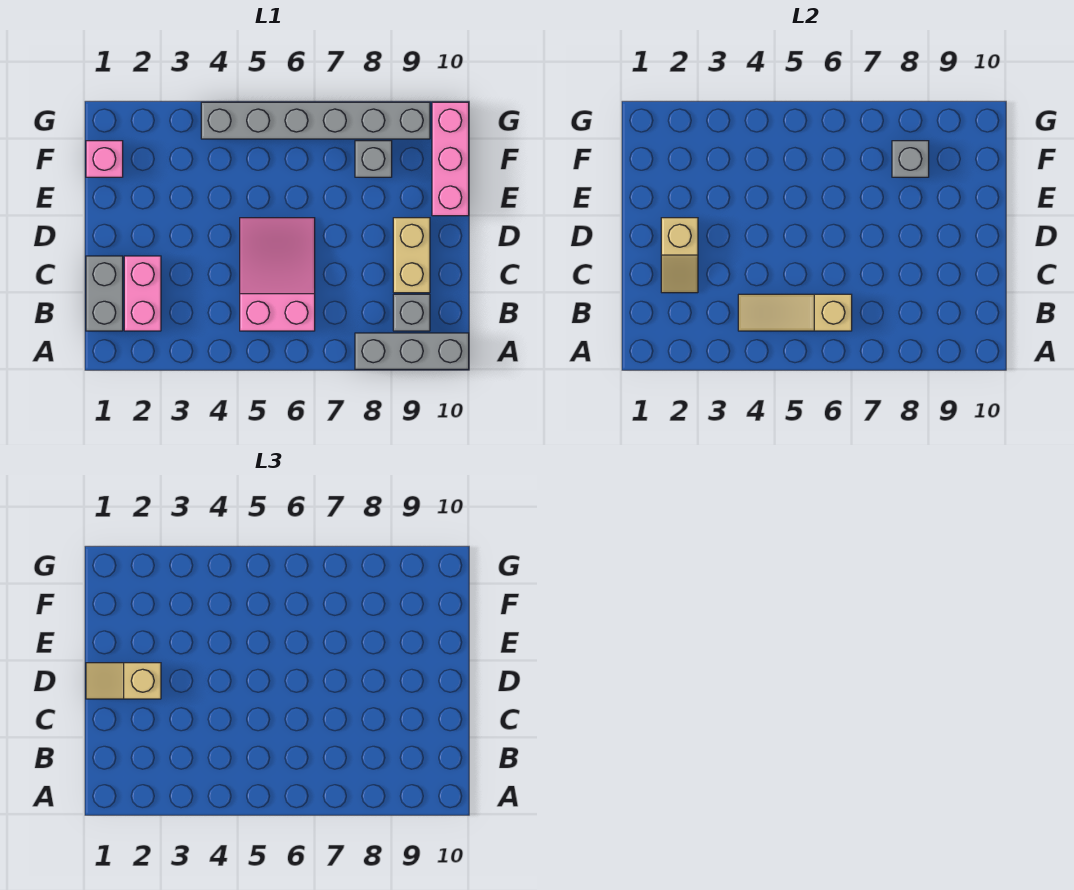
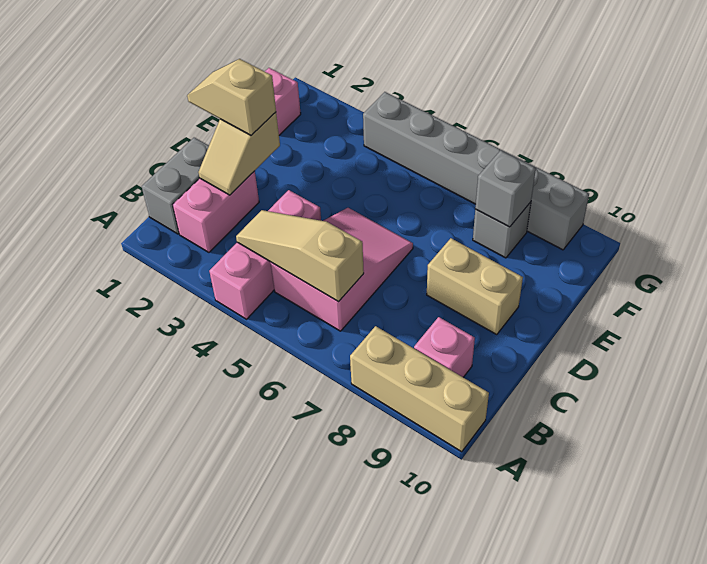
grey brick A8:A10 level 1 -> tan brick A8:A10 level 1
grey brick B9 level 1 -> pink brick B9 level 1
tan brick C9:D9 level 1 -> tan brick D8:D9 level 1
pink brick E10:G10 level 1 -> pink brick A4:C4 level 1

